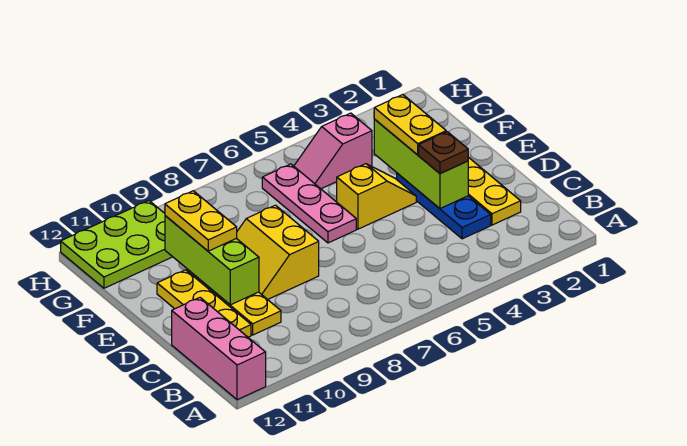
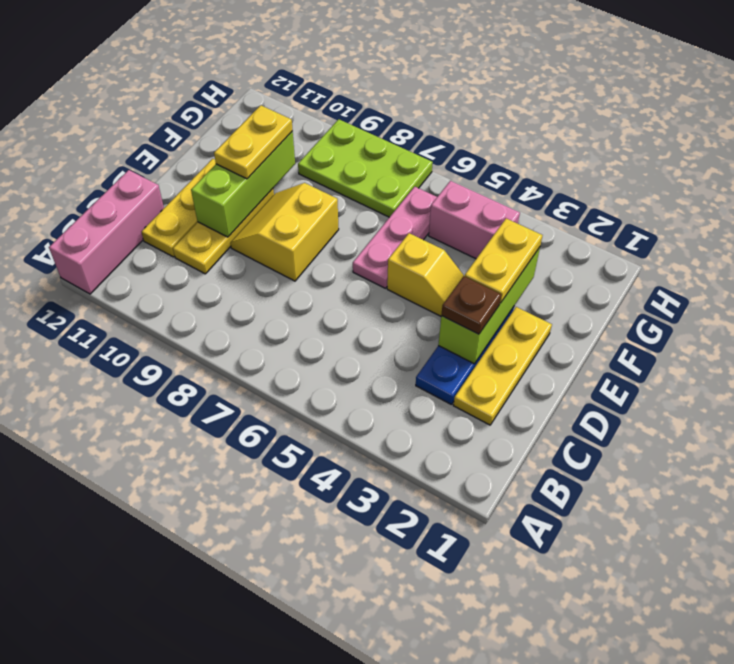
pink slope G4:G5 level 1 top 4 -> pink brick G4:G5 level 1
lime plate G10:H12 level 1 -> lime plate G7:H9 level 1

